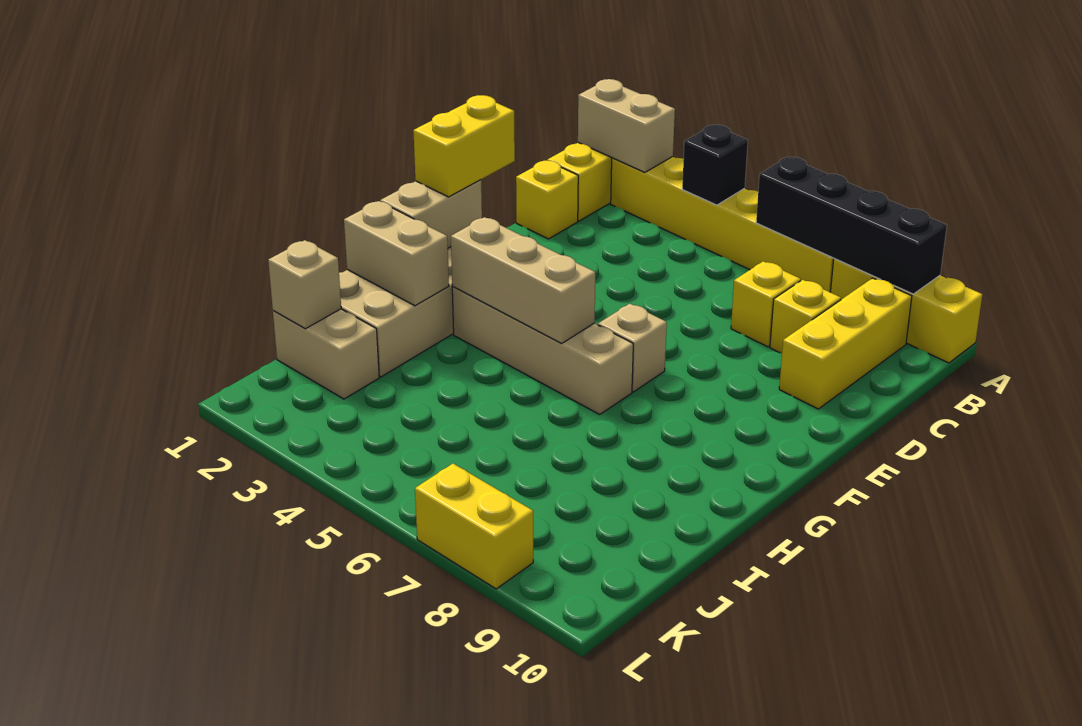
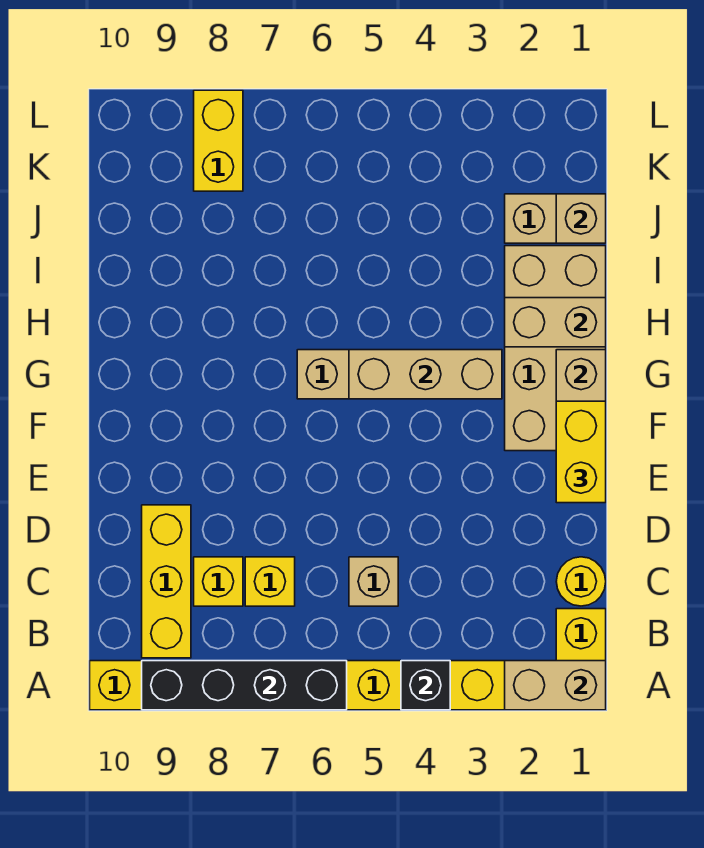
yellow brick C1 level 1 -> yellow round brick C1 level 1
tan brick F6 level 1 -> tan brick C5 level 1
yellow brick L7:L8 level 1 -> yellow brick K8:L8 level 1

